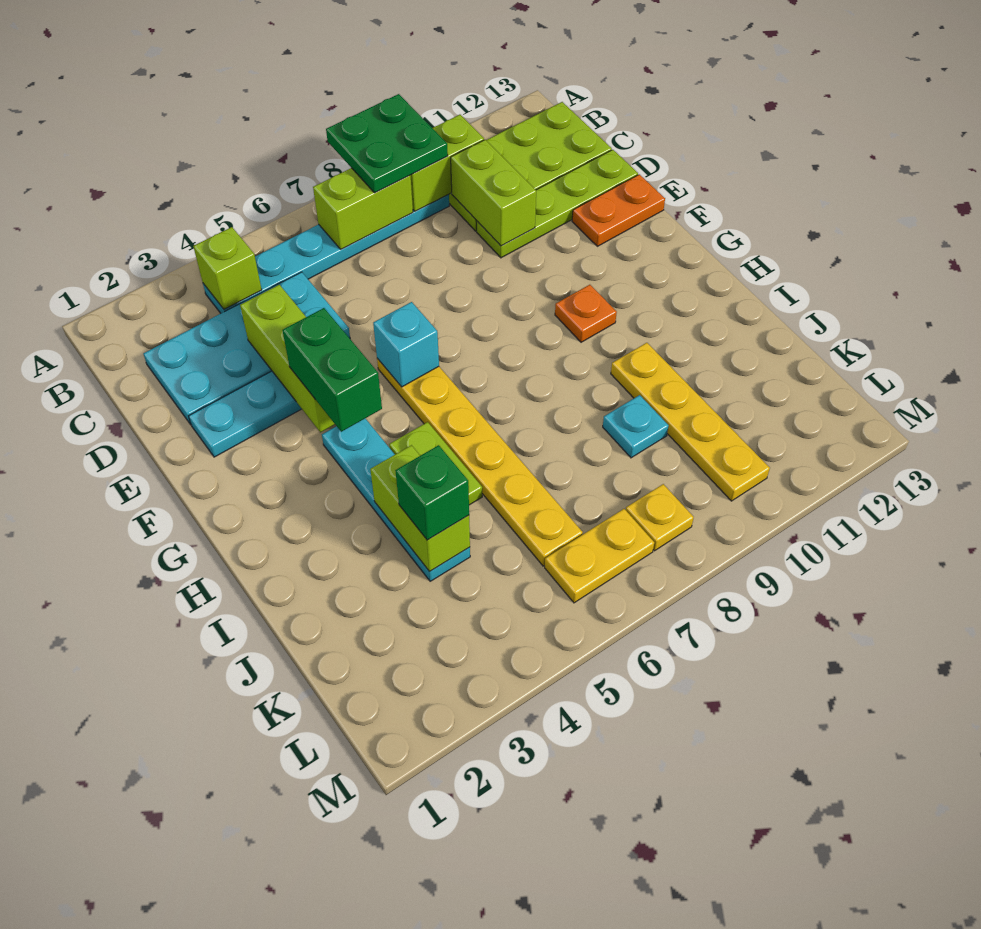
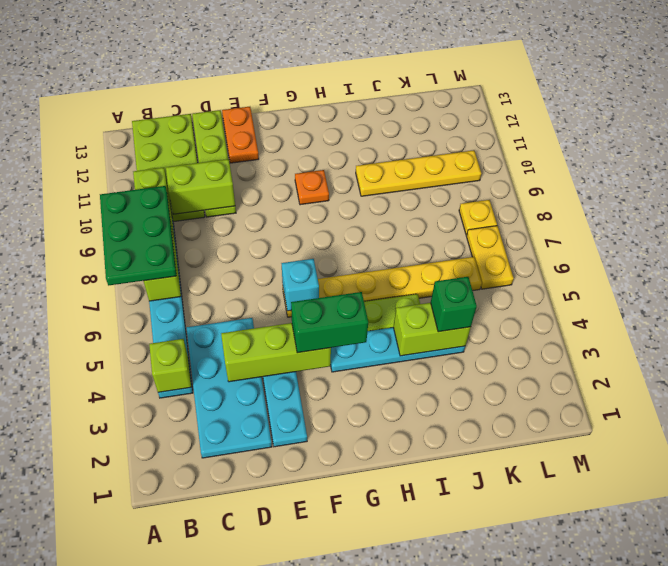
green plate A8:B9 level 3 -> green plate A7:B9 level 3
cyan plate J9 level 1 -> none

